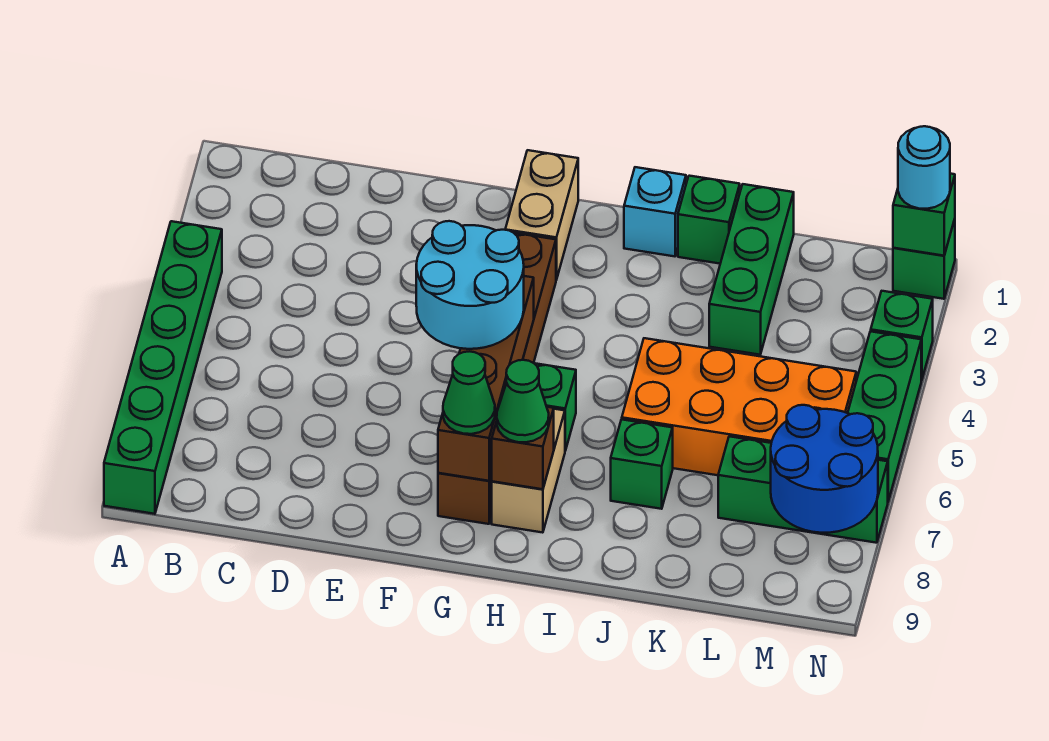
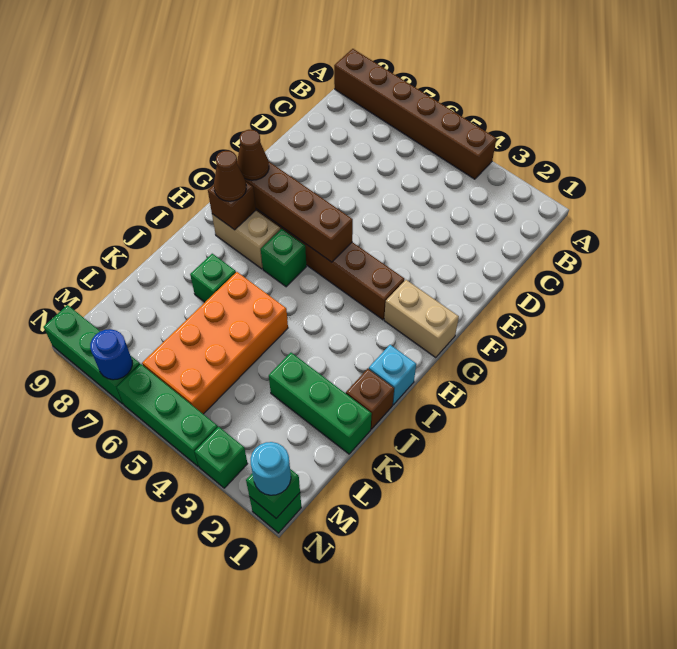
green brick A4:A9 level 1 -> brown brick A4:A9 level 1
cyan round brick F5:G6 level 3 -> none
green cone G8 level 3 -> brown cone G8 level 3
green cone H8 level 3 -> brown cone H8 level 3
green brick J1 level 1 -> brown brick J1 level 1
green brick L7:N7 level 1 -> green brick N7:N9 level 1
blue round brick M7:N8 level 2 -> blue round brick N7 level 2

